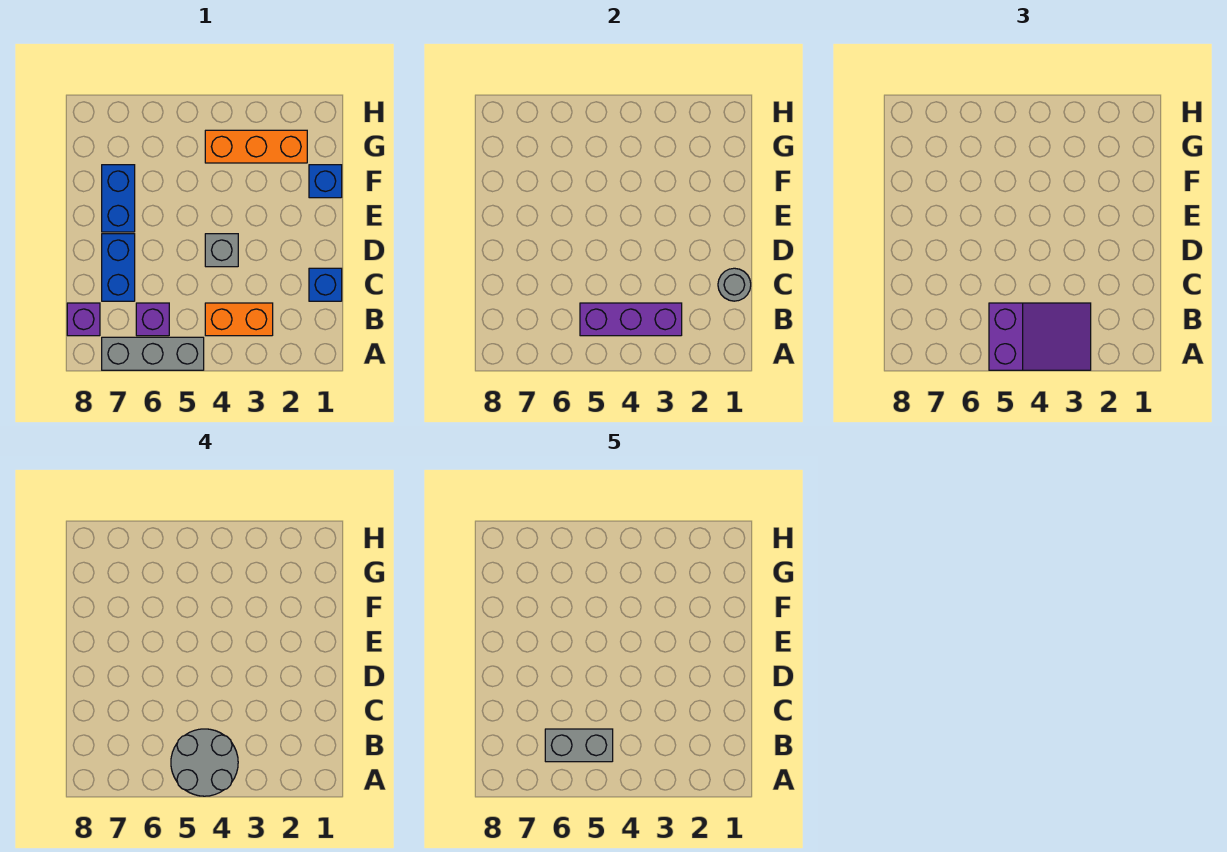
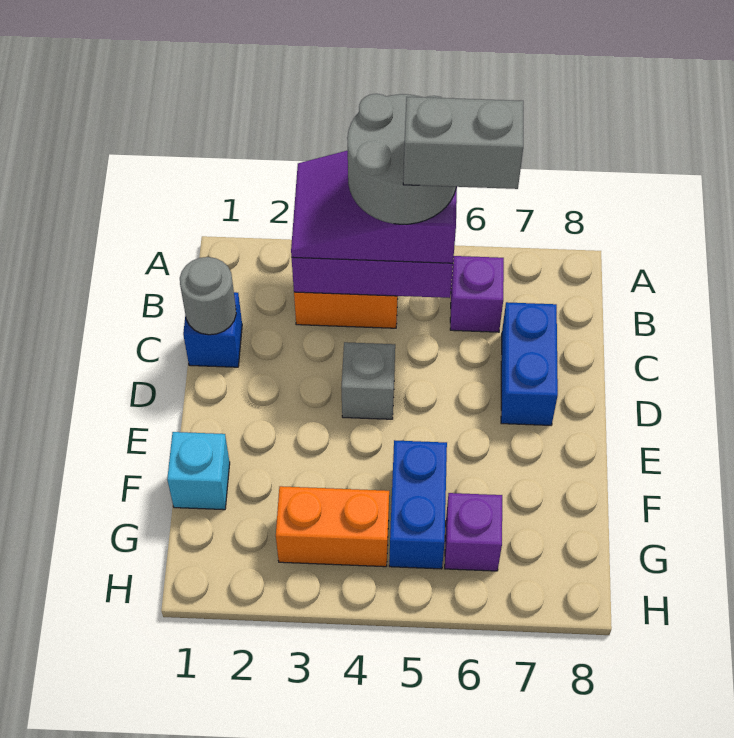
grey brick A5:A7 level 1 -> none
purple brick B8 level 1 -> purple brick G6 level 1
blue brick E7:F7 level 1 -> blue brick F5:G5 level 1
blue brick F1 level 1 -> cyan brick F1 level 1
orange brick G2:G4 level 1 -> orange brick G3:G4 level 1

